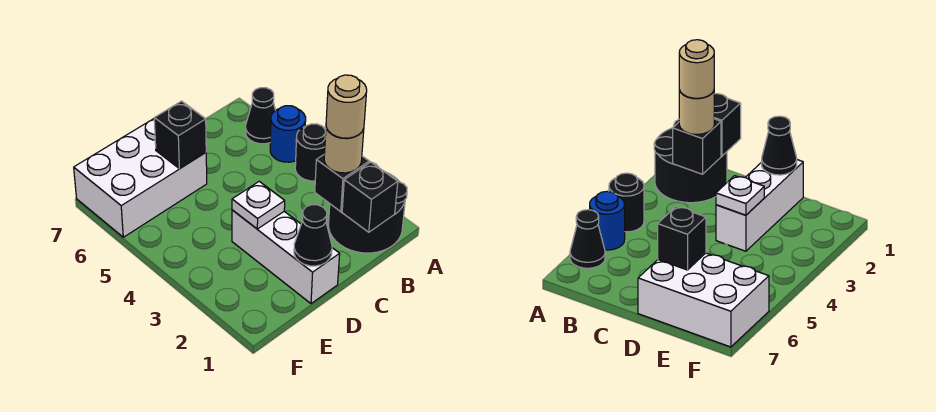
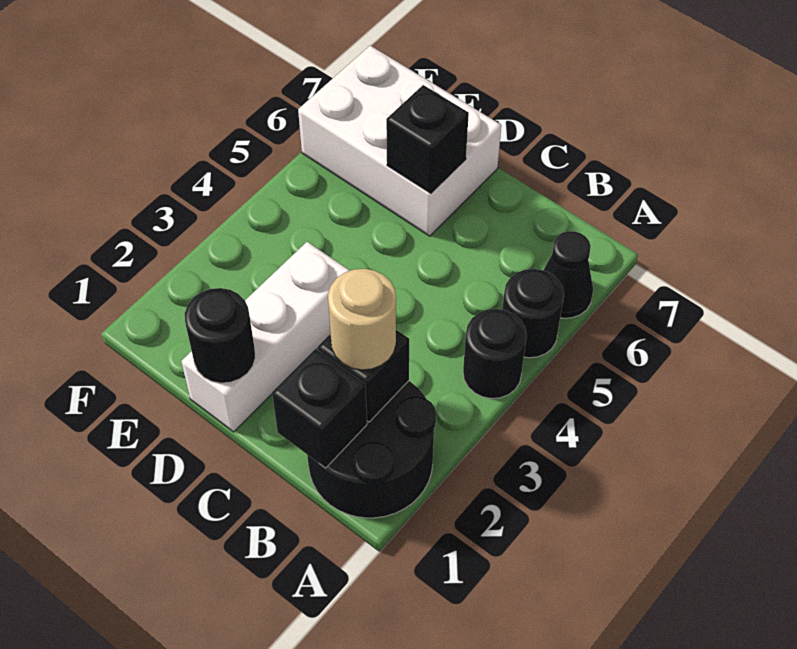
blue round brick A5 level 1 -> black round brick A5 level 1
tan round brick B2 level 4 -> none
black cone D1 level 2 -> black round brick D1 level 2
white plate D3 level 2 -> none

